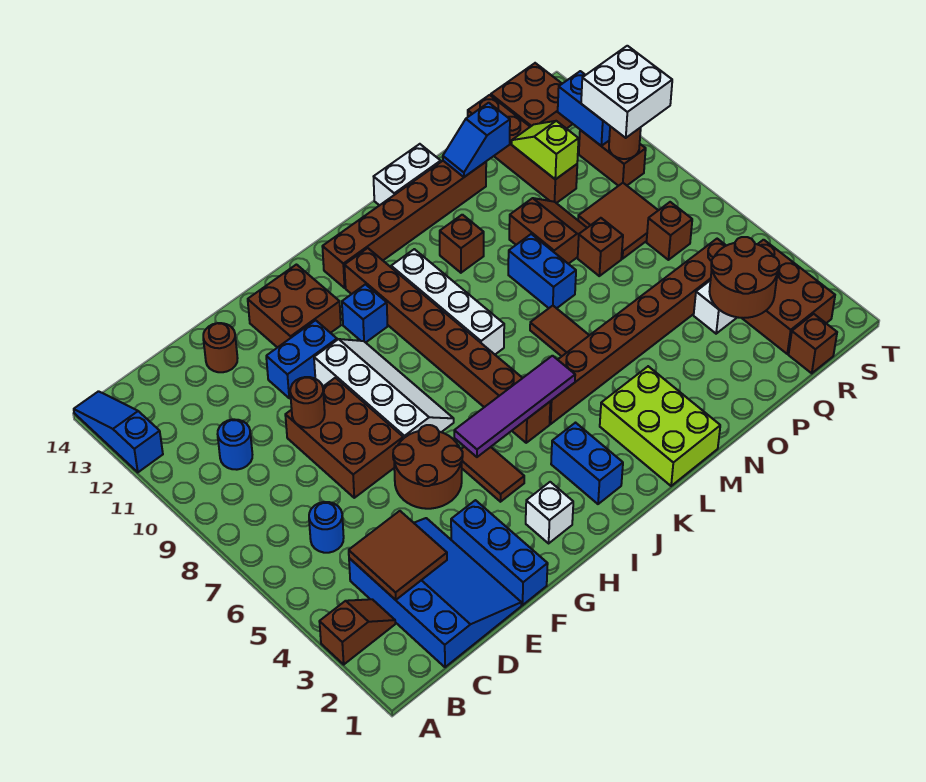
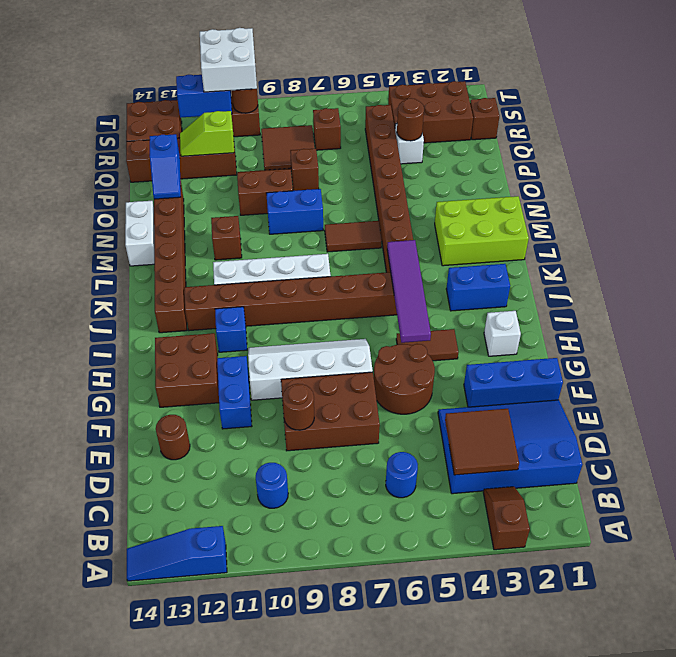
brown round brick Q3:R4 level 2 -> brown round brick Q4 level 2

